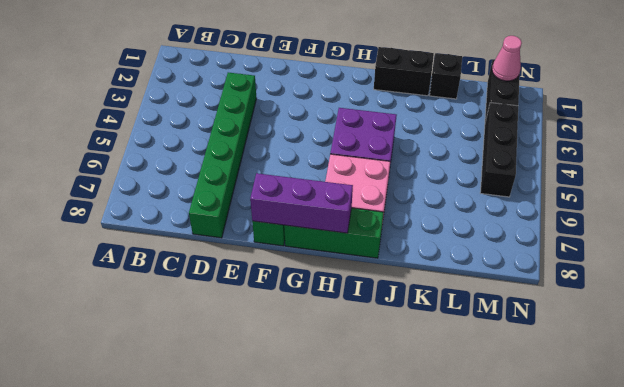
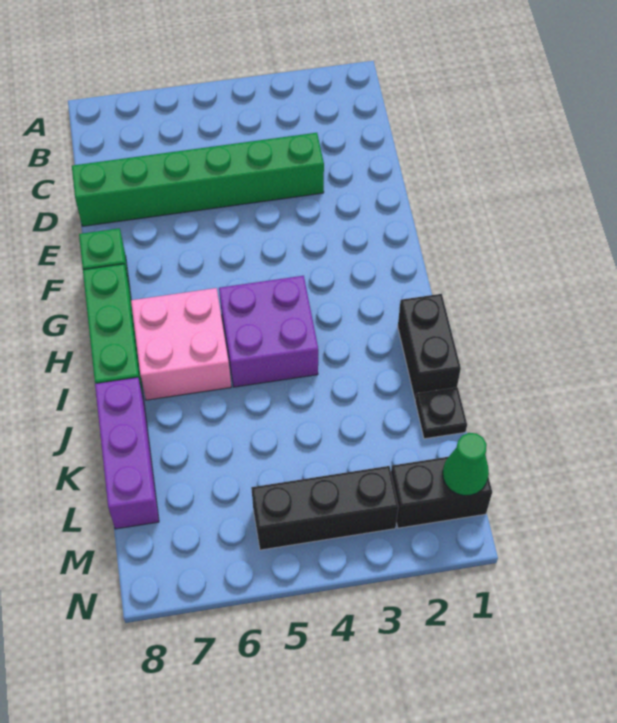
purple brick F8:H8 level 2 -> purple brick J8:L8 level 1
black brick K1 level 1 -> black plate K1 level 1
pink cone M1 level 2 -> green cone M1 level 2

